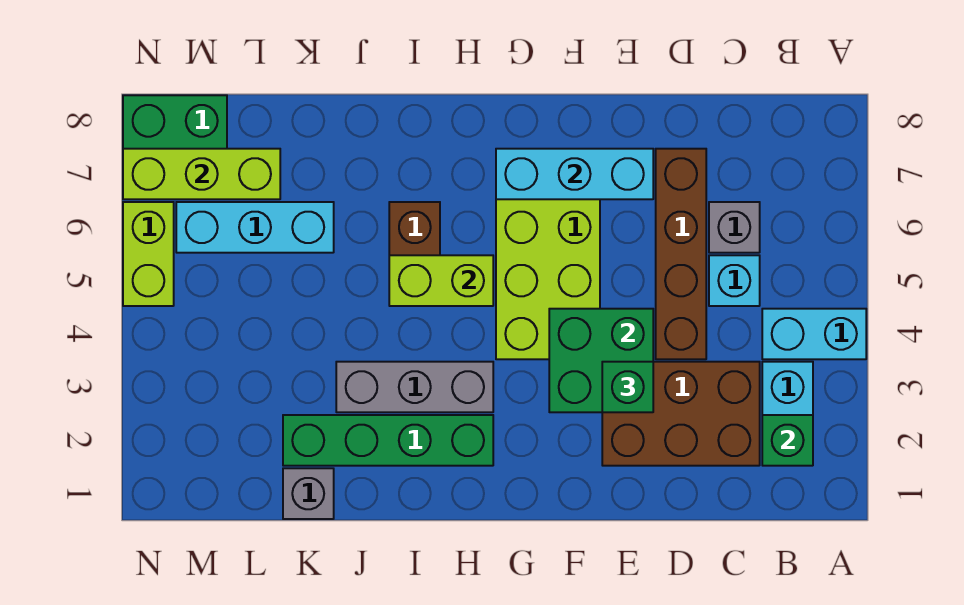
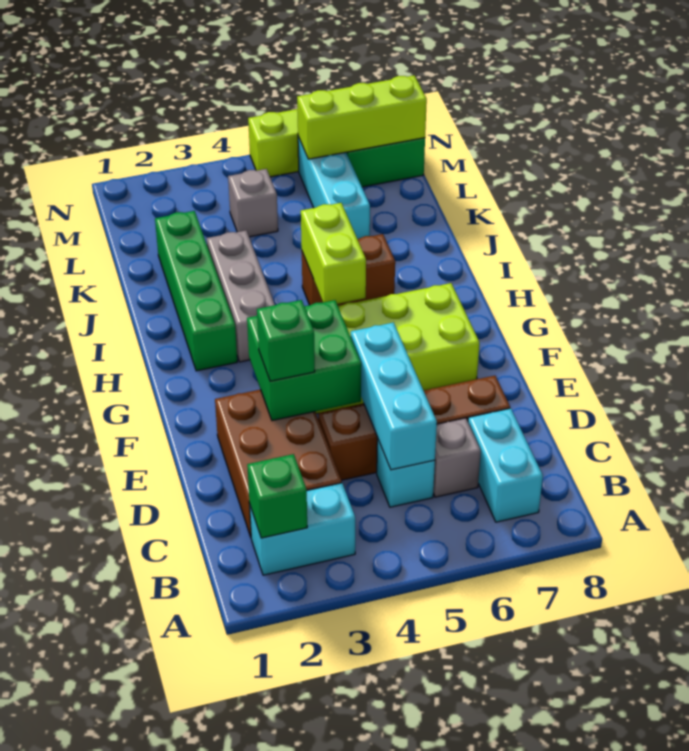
cyan brick A4:B4 level 1 -> cyan brick B7:C7 level 1
cyan brick E7:G7 level 2 -> cyan brick C5:E5 level 2
grey brick K1 level 1 -> grey brick L4 level 1
lime brick L7:N7 level 2 -> lime brick M6:M8 level 2

